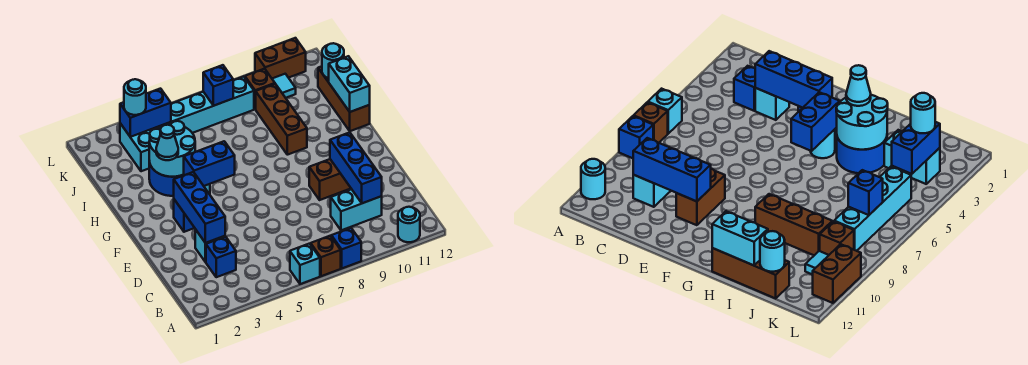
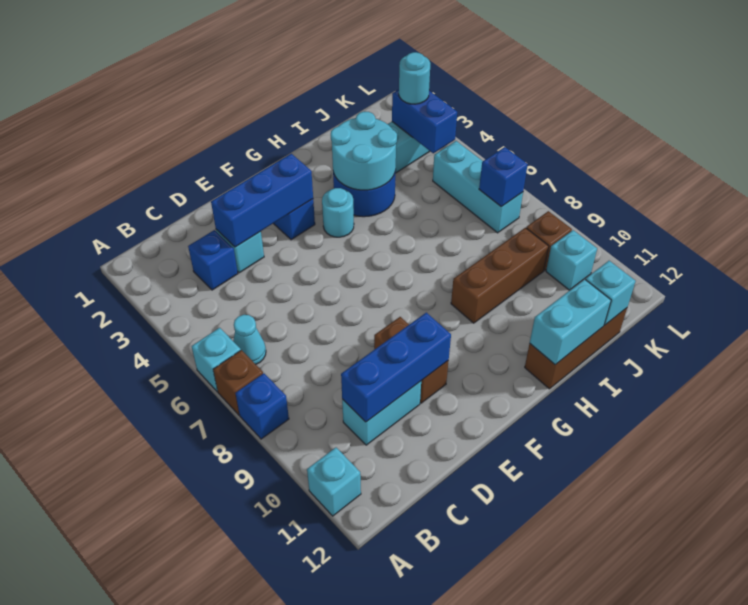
cyan round brick A11 level 1 -> cyan brick A11 level 1
cyan brick C9:C10 level 1 -> cyan brick C10:D10 level 1
blue brick G4:G5 level 2 -> none
cyan cone H3 level 3 -> cyan cone B6 level 1
cyan round brick J12 level 2 -> cyan brick J12 level 2
cyan brick K5:K8 level 1 -> cyan brick K5:K7 level 1
cyan tile K10 level 1 -> cyan brick K10 level 1
brown brick L10:L11 level 1 -> none

